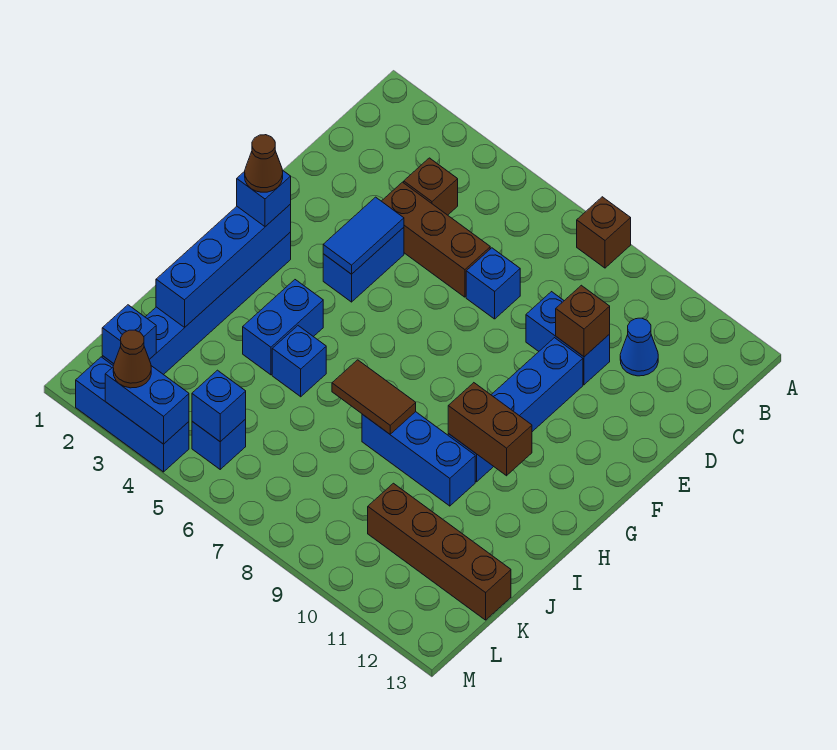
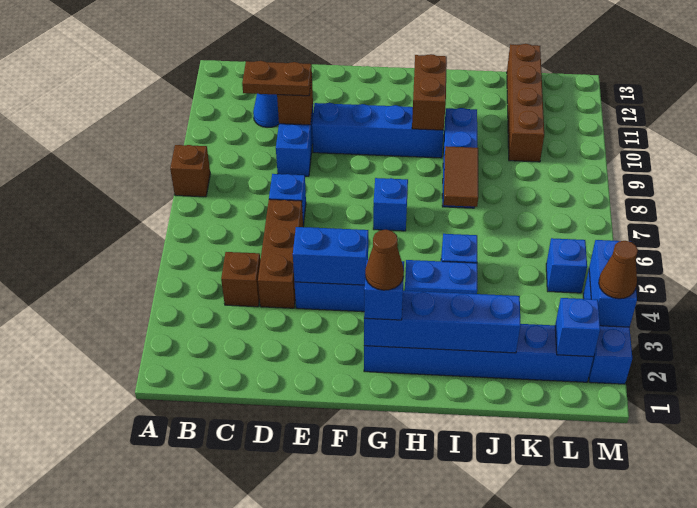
none -> brown plate C10:D10 level 3
blue tile E4:F4 level 2 -> blue brick E4:F4 level 2
blue brick L5 level 2 -> blue brick G7 level 1

